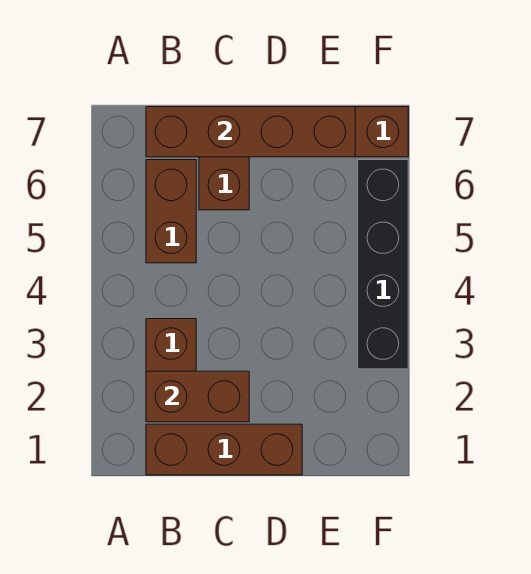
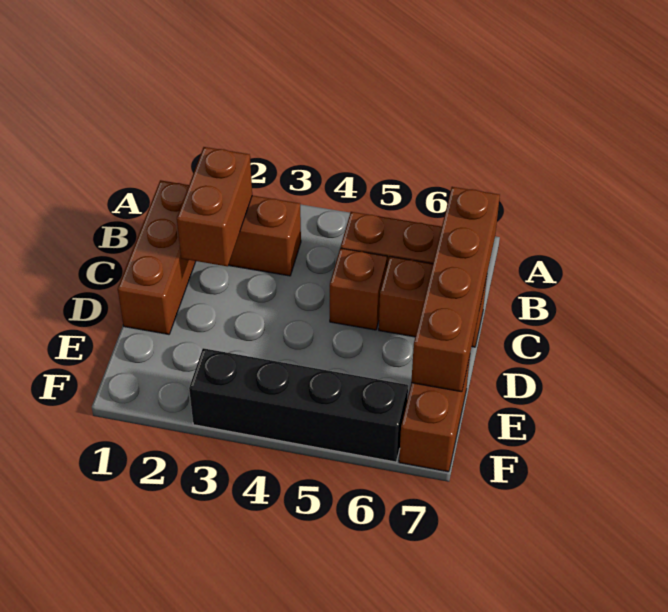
none -> brown brick C5 level 1

